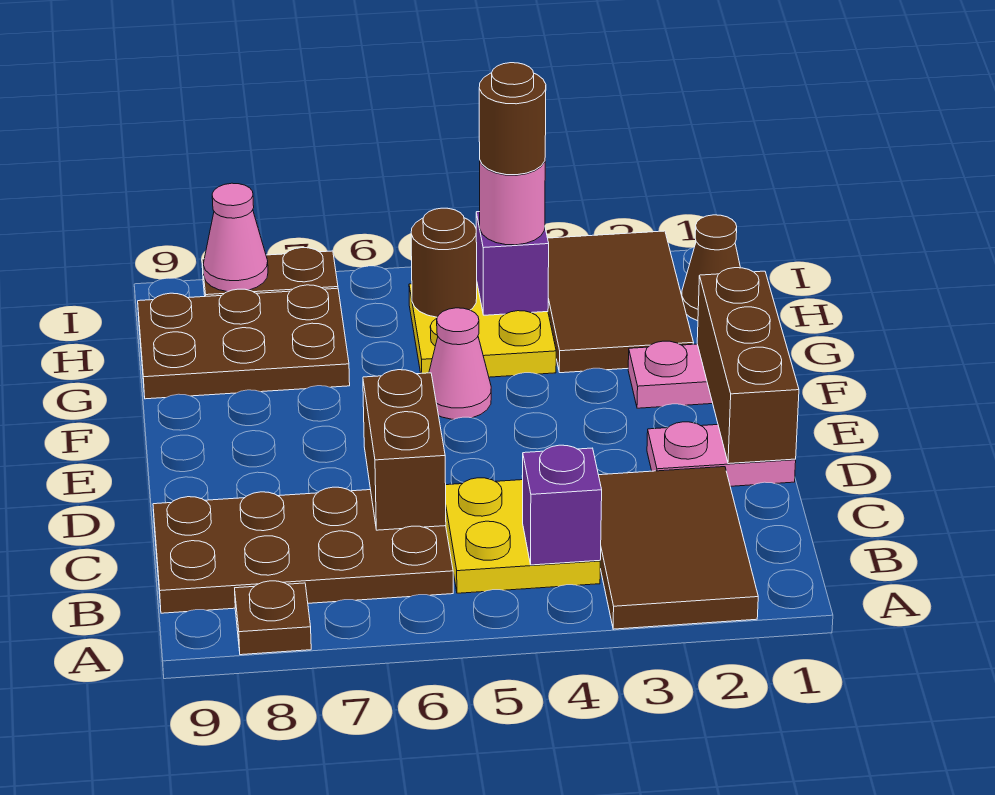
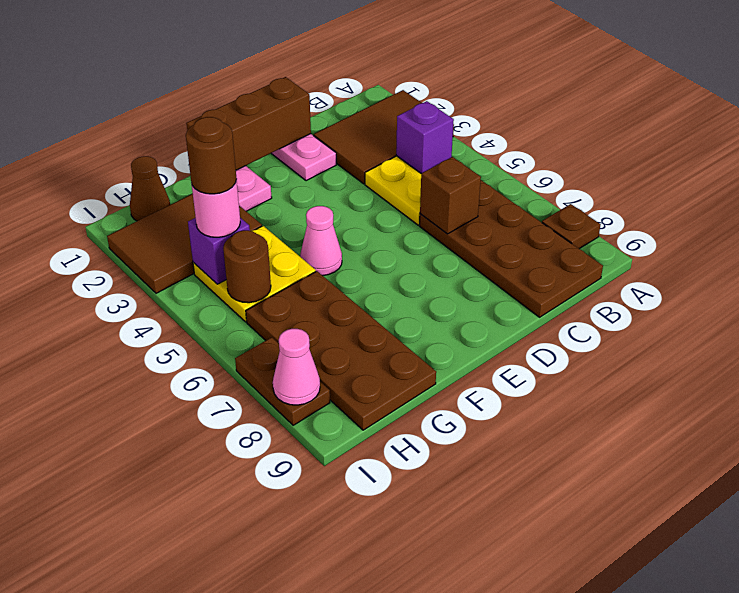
brown brick C6:D6 level 2 -> brown brick C6 level 2
brown plate G7:H9 level 1 -> brown plate G6:H9 level 1

